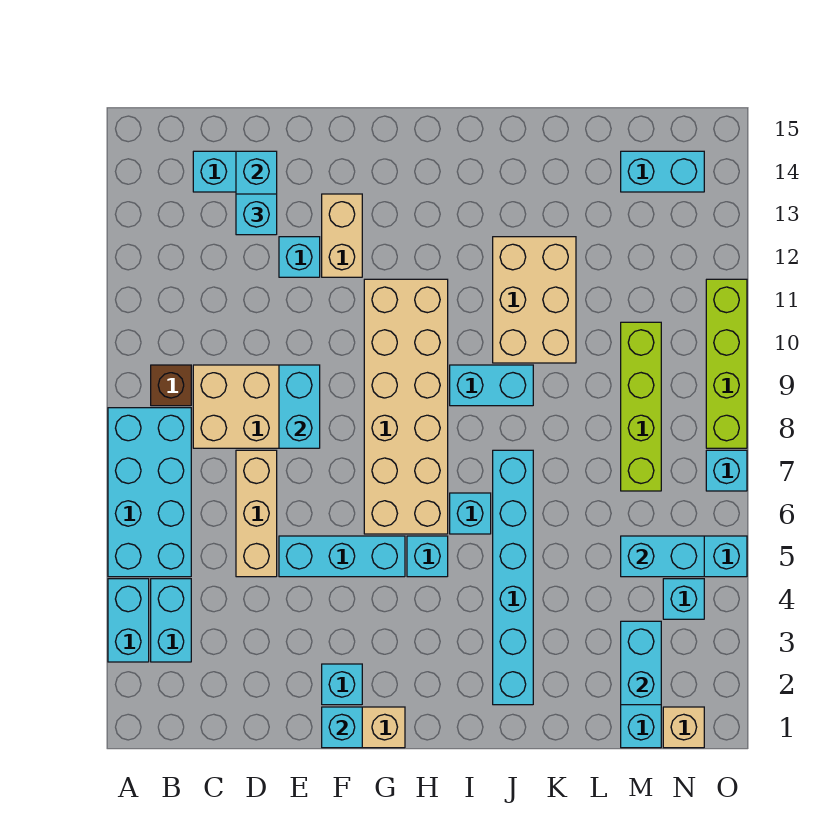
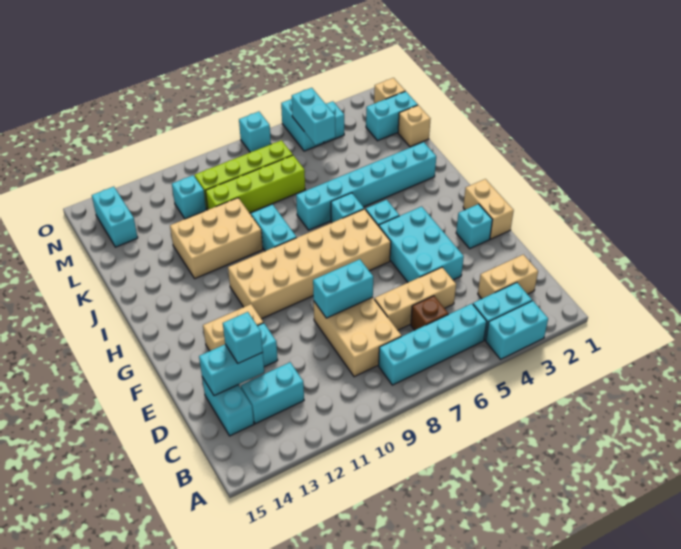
cyan brick A5:B8 level 1 -> cyan brick B5:B8 level 1
brown brick B9 level 1 -> brown brick C6 level 1
none -> tan brick C2:C3 level 1
cyan brick E5:G5 level 1 -> cyan brick E4:G5 level 1
cyan brick F1 level 2 -> cyan brick M11 level 1
none -> tan brick L1 level 1
cyan brick M2:M3 level 2 -> cyan brick C12:C13 level 1
lime brick O8:O11 level 1 -> lime brick L7:L10 level 1

